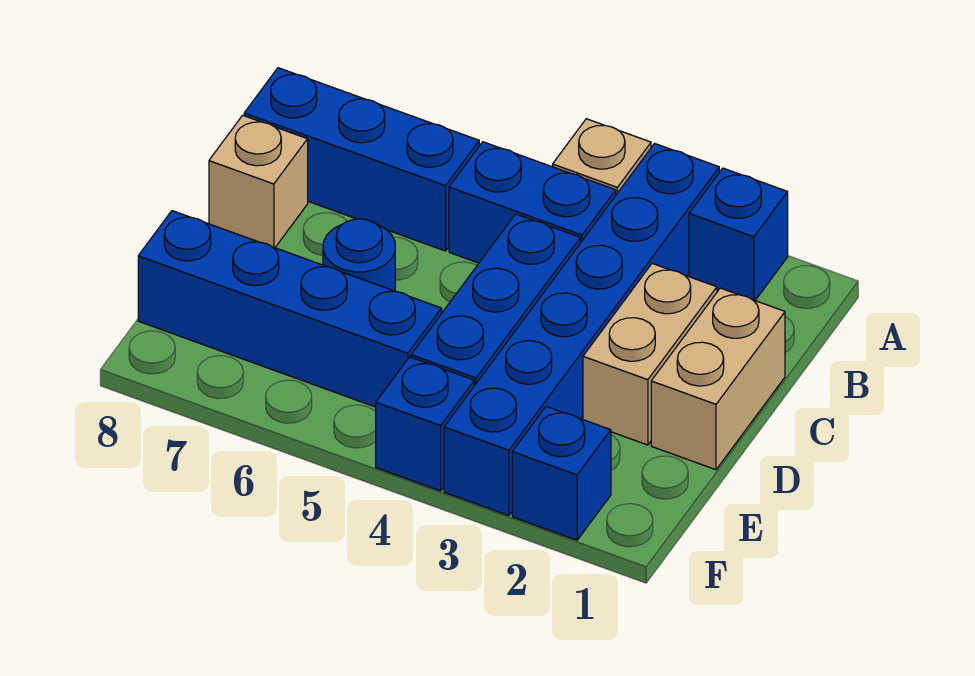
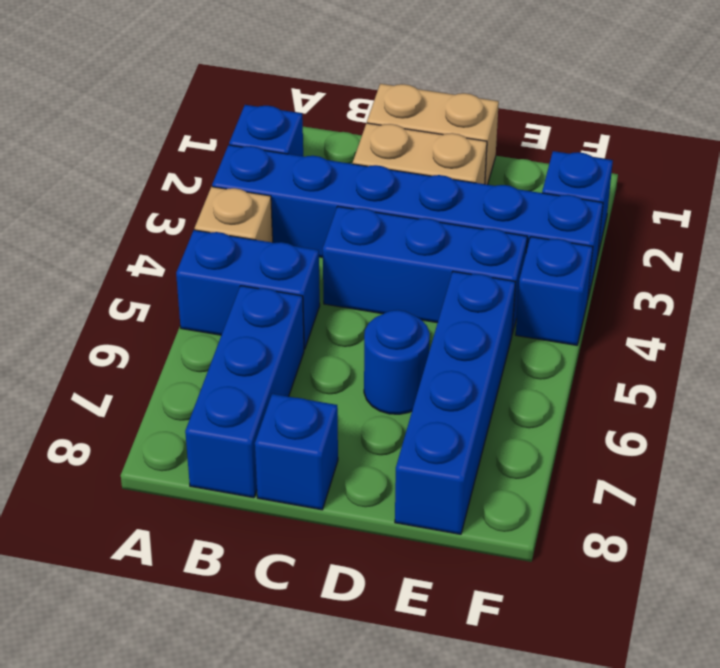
blue brick B4:B5 level 1 -> blue brick A5:B5 level 1
tan brick C8 level 1 -> blue brick C8 level 1

